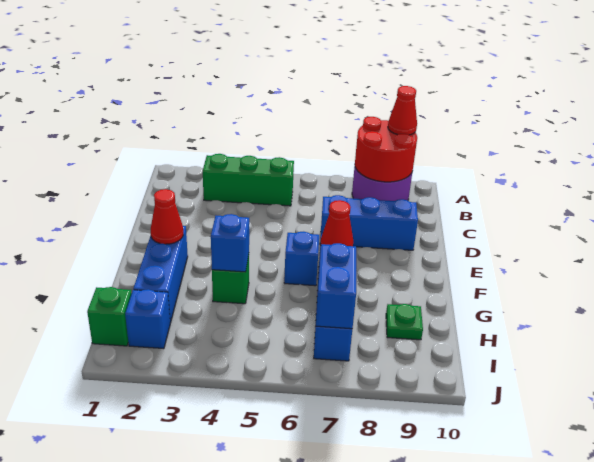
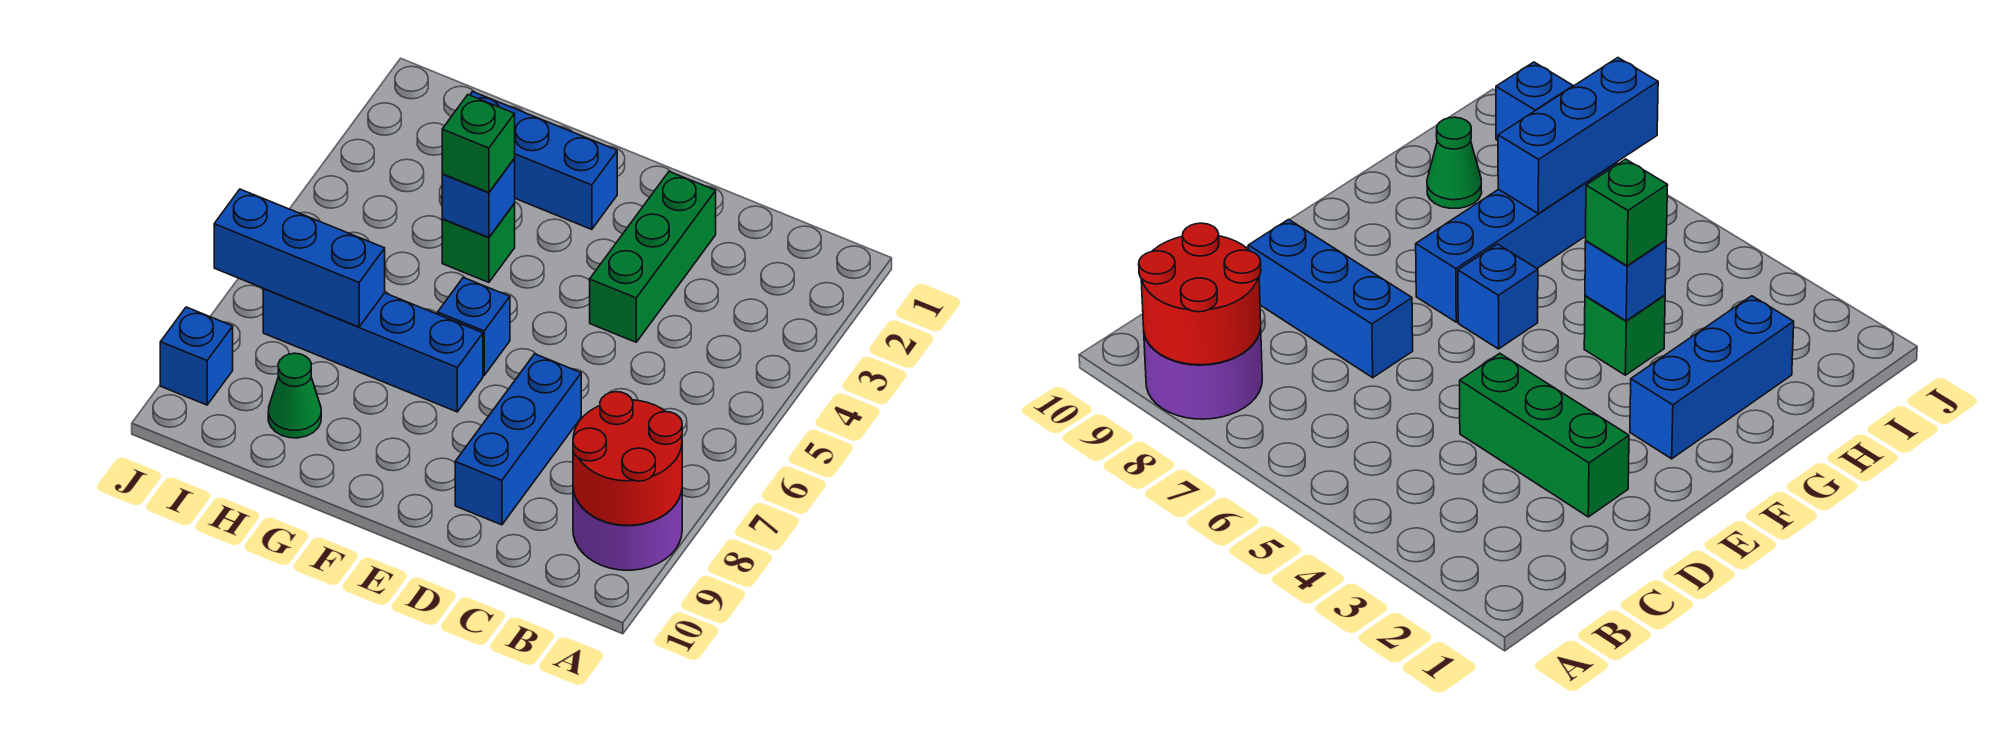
red cone A9 level 3 -> none
green brick B3:B5 level 1 -> green brick D2:D4 level 1
red cone F2 level 2 -> none
red cone F7 level 2 -> none
blue brick H7:I7 level 2 -> blue brick H7:J7 level 2
green plate H9 level 1 -> green cone H9 level 1
green brick I1 level 1 -> green brick G4 level 3
blue brick I2 level 1 -> blue brick J9 level 1

